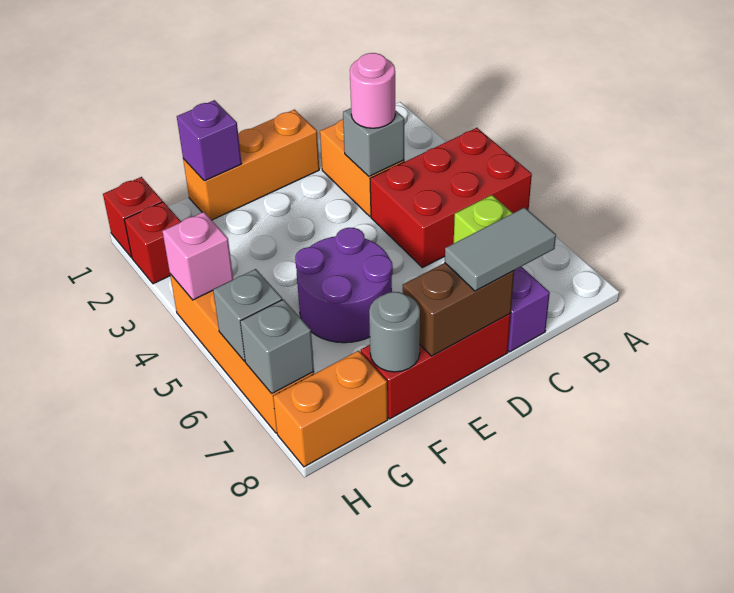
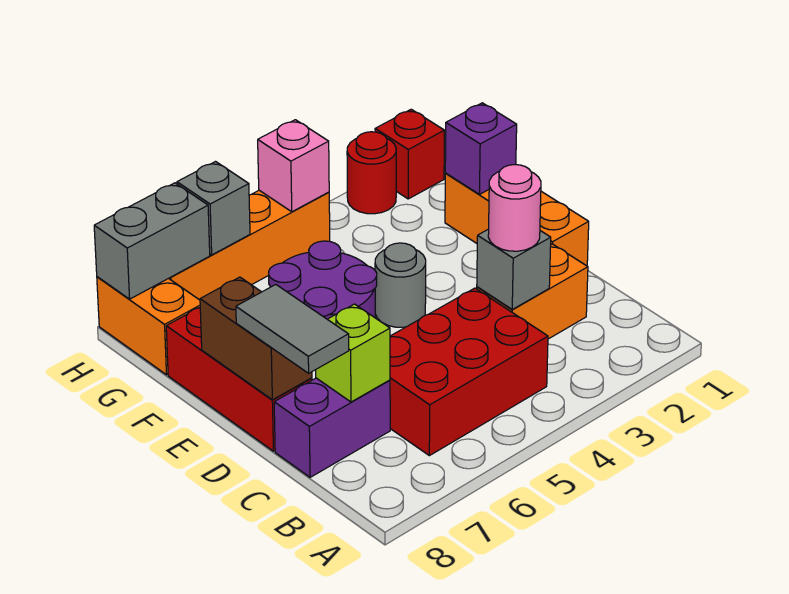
red brick A4:C5 level 1 -> red brick B4:C6 level 1
grey round brick F8 level 2 -> grey round brick E4 level 1
red brick H2 level 1 -> red round brick H2 level 1
grey brick H7 level 2 -> grey brick H7:H8 level 2

